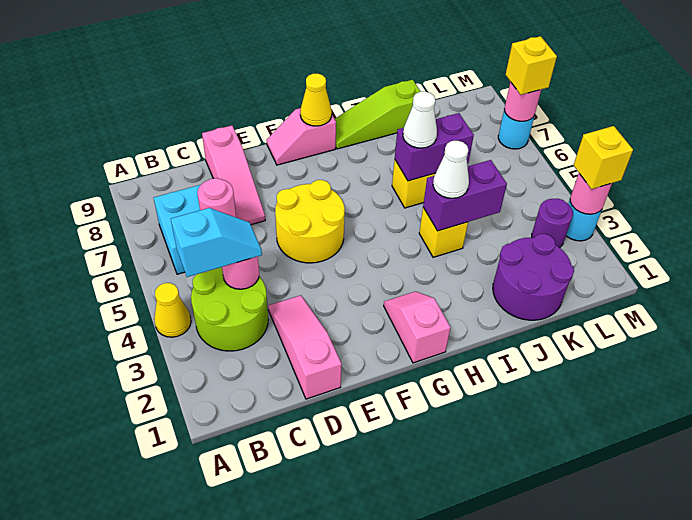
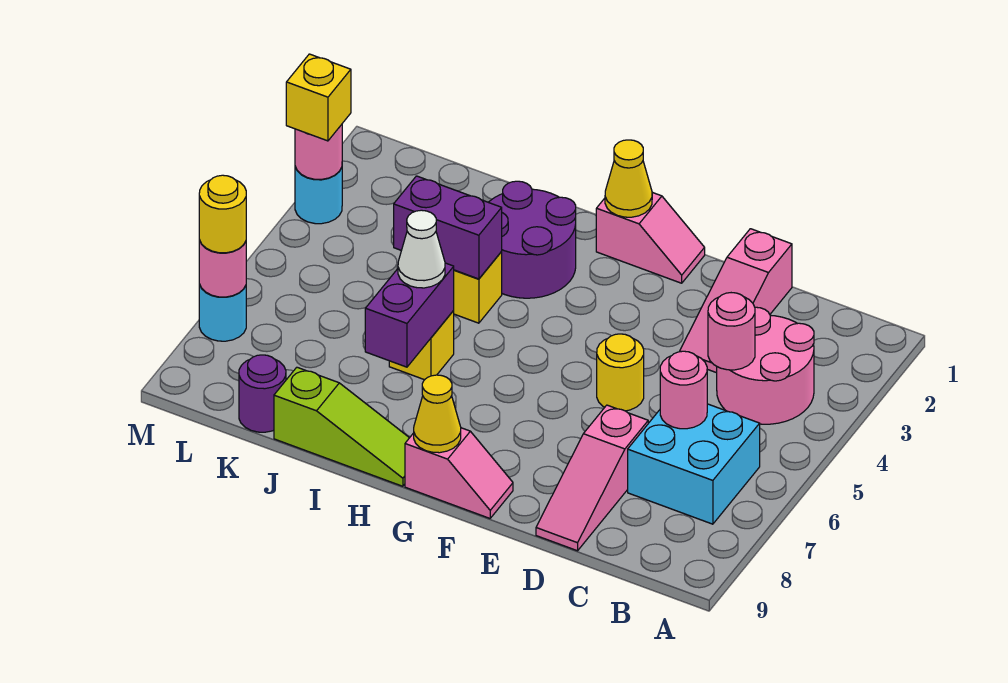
yellow cone A4 level 1 -> yellow cone G1 level 2
lime round brick B3:C4 level 1 -> pink round brick B3:C4 level 1
cyan slope B4:C4 level 3 top B -> none
pink slope D7:D9 level 1 top 9 -> pink slope D7:D9 level 1 top 7
yellow round brick E5:F6 level 1 -> yellow round brick E5 level 1
pink slope G1:G2 level 1 top 1 -> pink slope F1:G1 level 1 top G
white cone I4 level 3 -> none
purple brick I6:J6 level 2 -> purple brick I6:I7 level 2
purple round brick J1:K2 level 1 -> purple round brick H2:I3 level 1
purple round brick L3 level 1 -> purple round brick K9 level 1
yellow brick M7 level 3 -> yellow round brick M7 level 3

